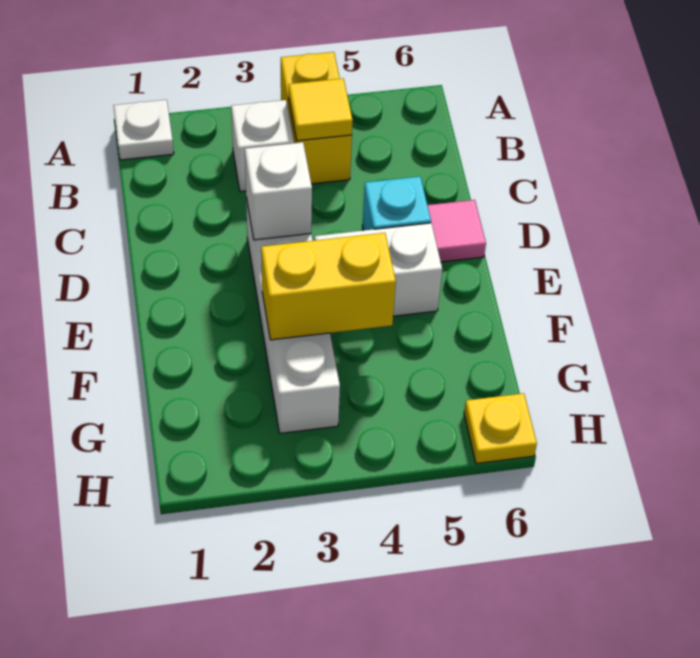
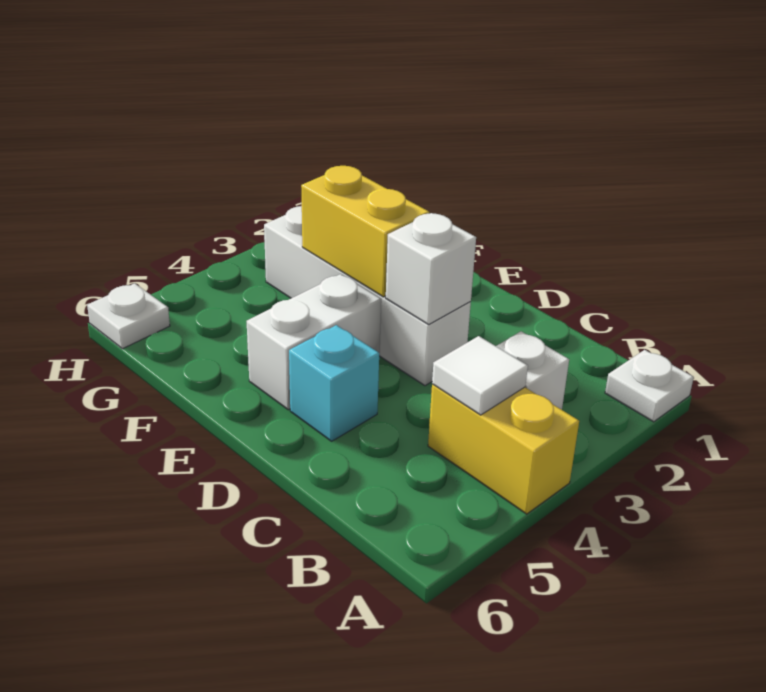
yellow tile B4 level 2 -> white tile B4 level 2
pink tile D6 level 1 -> none
yellow brick F3:F4 level 2 -> yellow brick E3:F3 level 2
yellow plate H6 level 1 -> white plate H6 level 1

